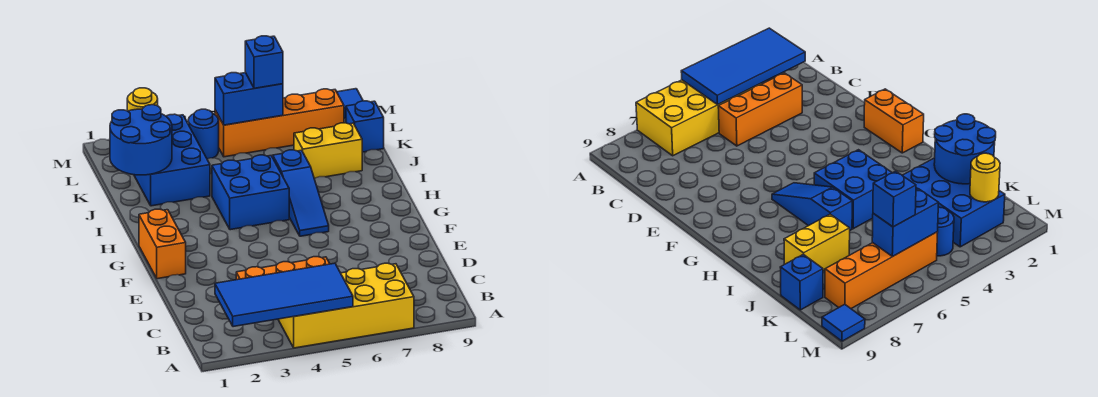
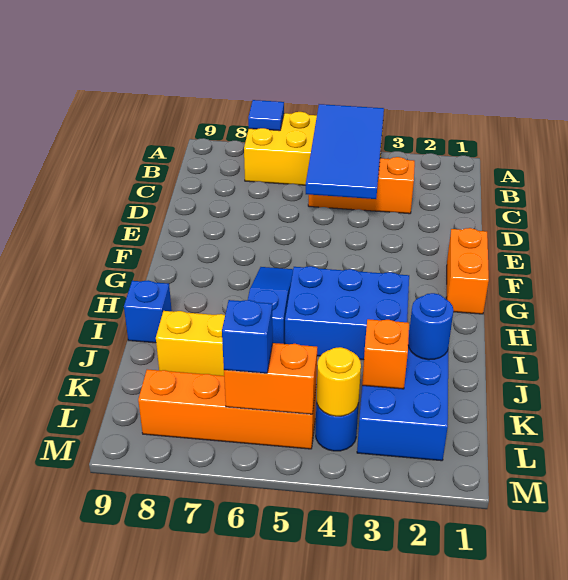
blue tile A2:B5 level 2 -> blue tile A4:D5 level 2
blue brick H4:I5 level 1 -> blue brick H3:I5 level 1
blue round brick J1:K2 level 2 -> blue round brick J2 level 2
none -> orange brick K3 level 2
blue brick K9 level 1 -> blue brick I9 level 1
yellow round brick L2 level 2 -> yellow round brick L4 level 2
blue brick L5:L6 level 2 -> orange brick L5:L6 level 2
blue tile M9 level 1 -> blue tile A7 level 2

